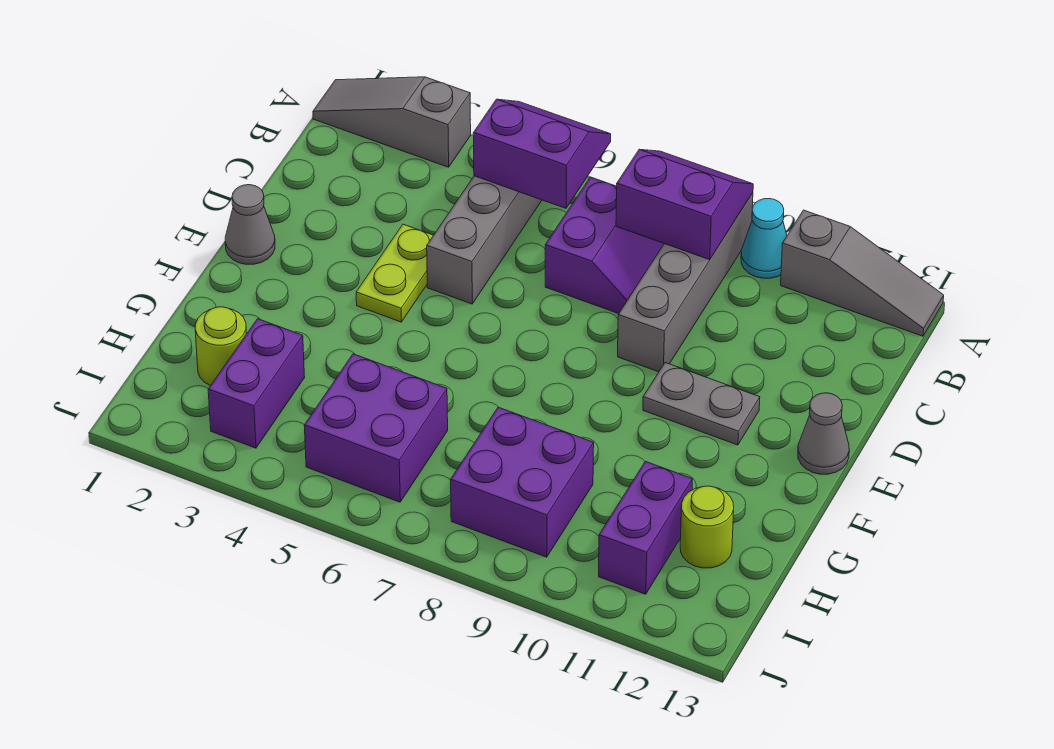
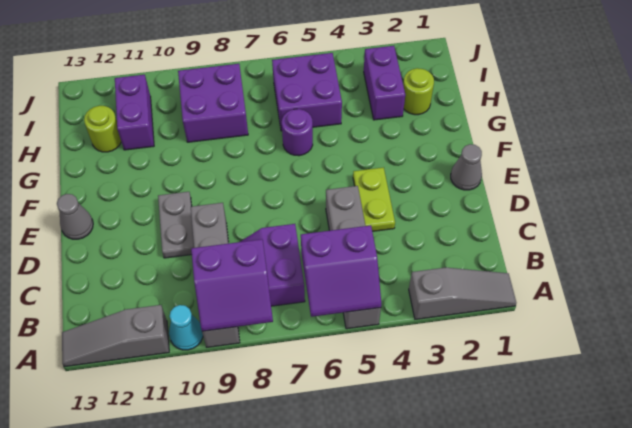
grey plate E10:E11 level 1 -> grey plate D10:E10 level 1
none -> purple round brick G6 level 1

